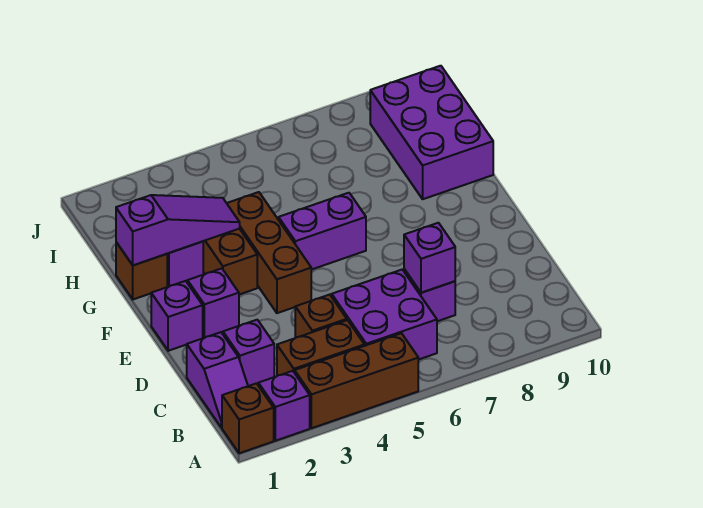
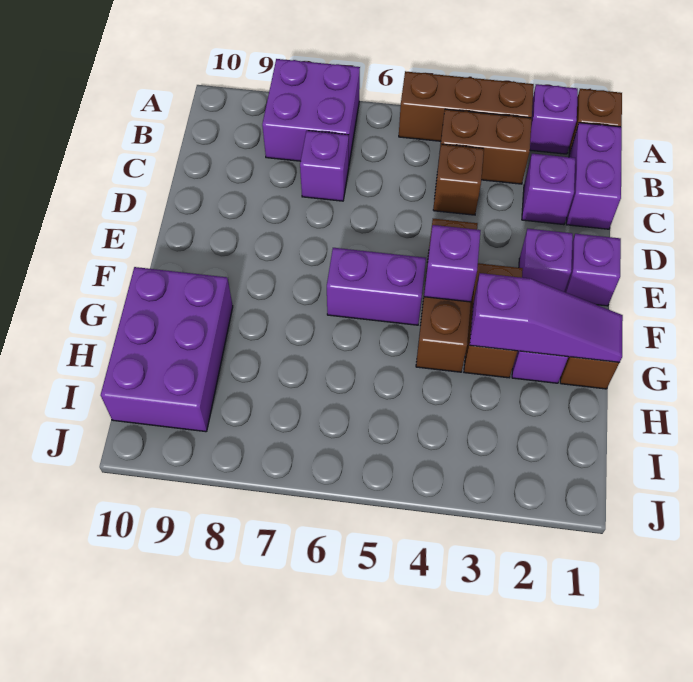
purple slope B1:C1 level 1 top C -> purple brick B1:C1 level 1
purple brick B5:C6 level 1 -> purple brick A7:B8 level 1
purple brick C7 level 2 -> purple brick F4 level 2
purple slope G1:G3 level 2 top 1 -> purple slope G1:G3 level 2 top 3

